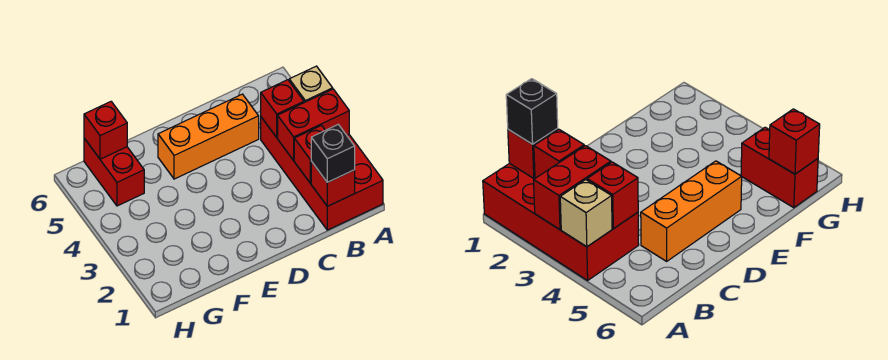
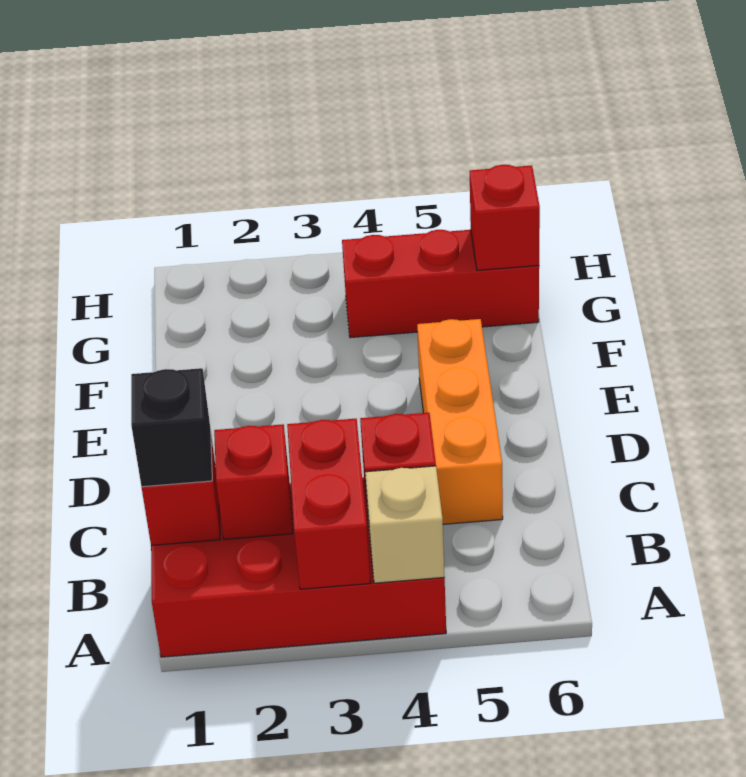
red brick G5:G6 level 1 -> red brick G4:G6 level 1

